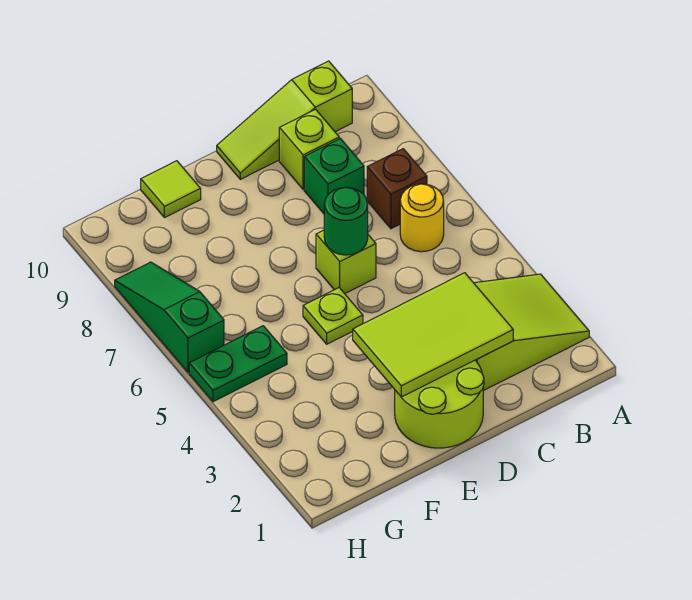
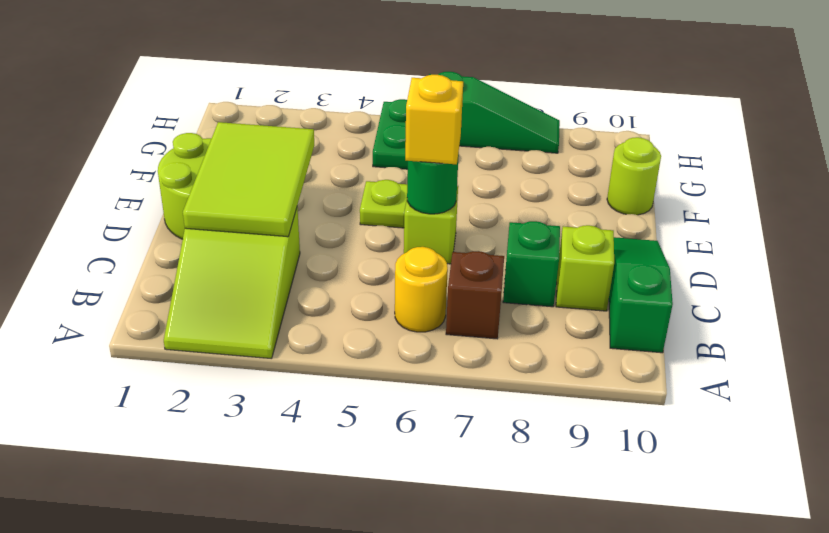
lime slope B10:D10 level 1 top B -> green slope B10:D10 level 1 top B
none -> yellow brick D6 level 3
lime tile F10 level 1 -> lime round brick F10 level 1

